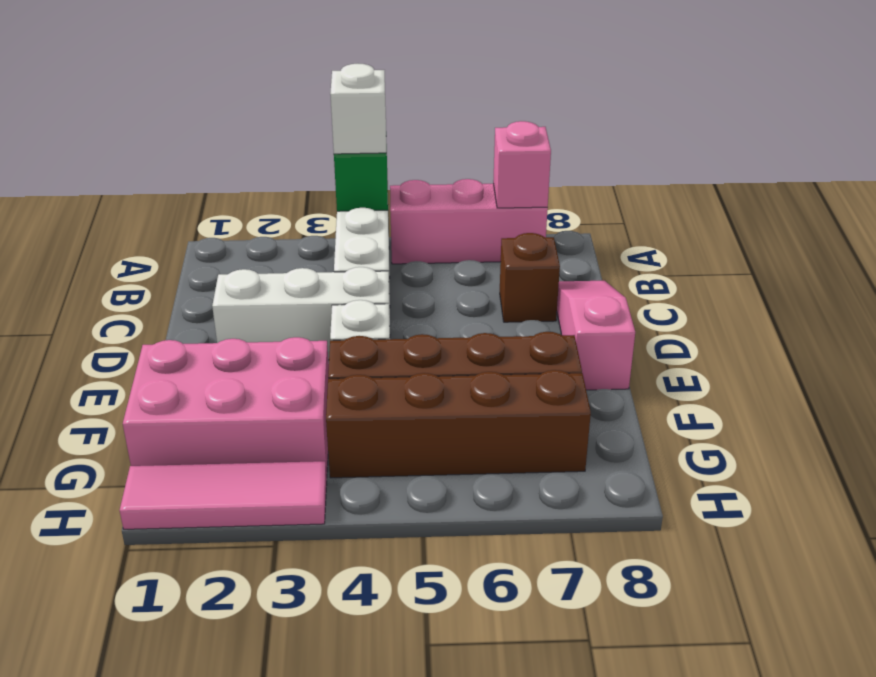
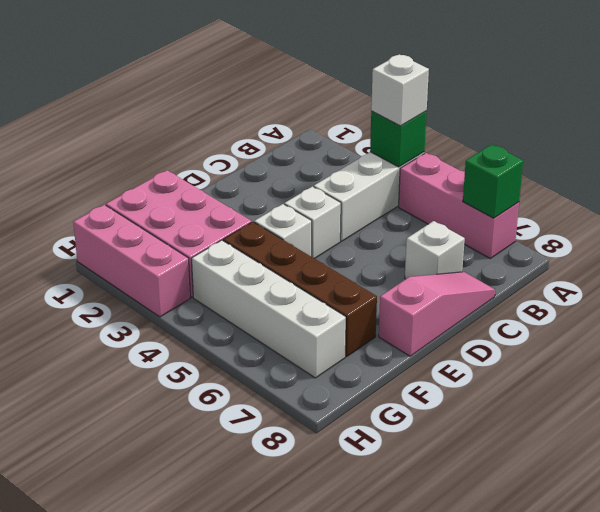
pink brick A7 level 2 -> green brick A7 level 2
brown brick C7 level 1 -> white brick C7 level 1
white brick D2:D4 level 1 -> white brick D4 level 1
brown brick G4:G7 level 1 -> white brick G4:G7 level 1
pink tile H1:H3 level 1 -> pink brick H1:H3 level 1

